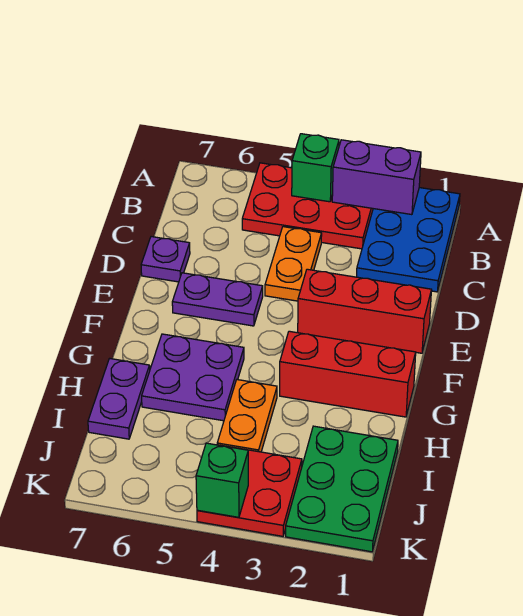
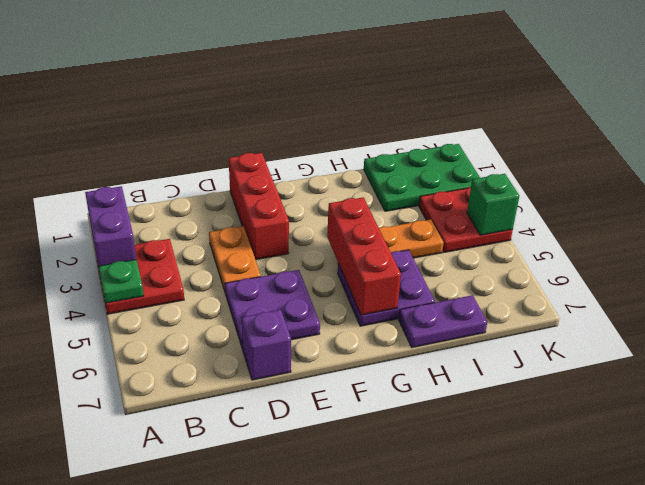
blue plate A1:C2 level 1 -> none
red plate A3:B5 level 1 -> red plate A3:B4 level 1
green brick A4 level 2 -> green plate A4 level 2
orange plate C4:D4 level 1 -> orange plate D3:D4 level 1
purple plate D7 level 1 -> purple brick D7 level 1
purple plate E5:E6 level 1 -> purple plate D5:E6 level 1
red brick G1:G3 level 1 -> red brick G4:G6 level 2

